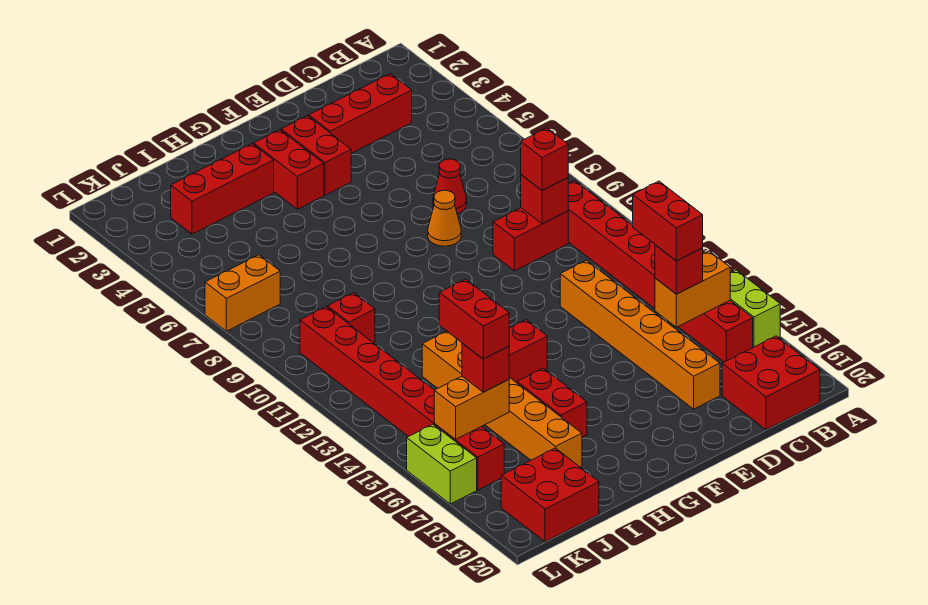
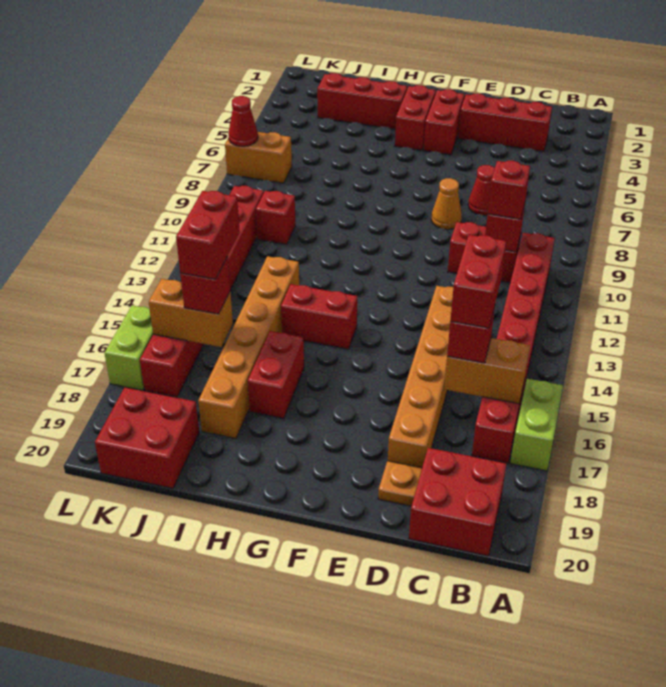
none -> orange plate D19 level 1
none -> red cone L7 level 2

